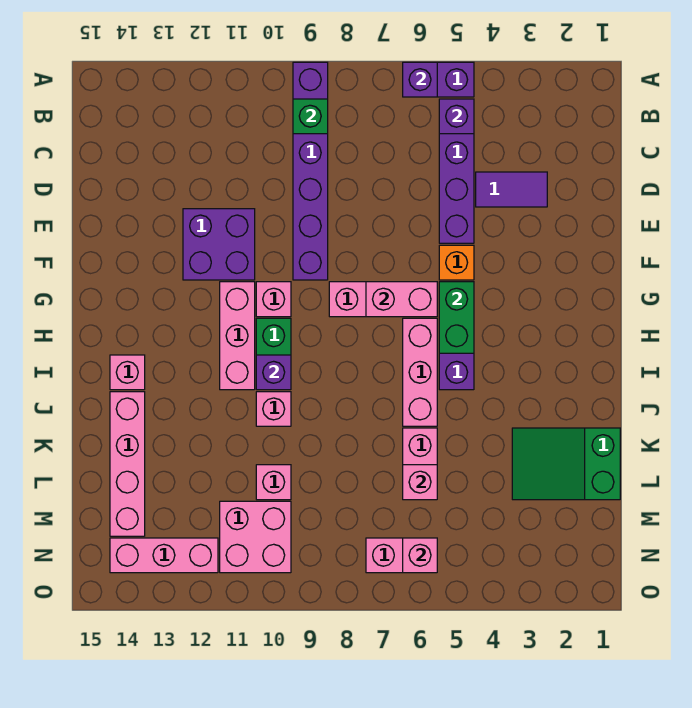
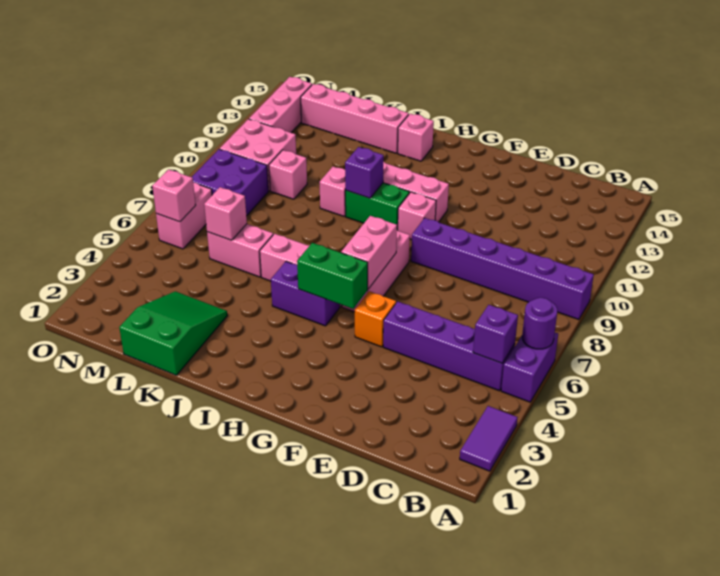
purple brick A6 level 2 -> purple round brick A6 level 2
green brick B9 level 2 -> none
purple tile D3:D4 level 1 -> purple tile A2:A3 level 1
purple brick E11:F12 level 1 -> purple brick M8:N9 level 1

